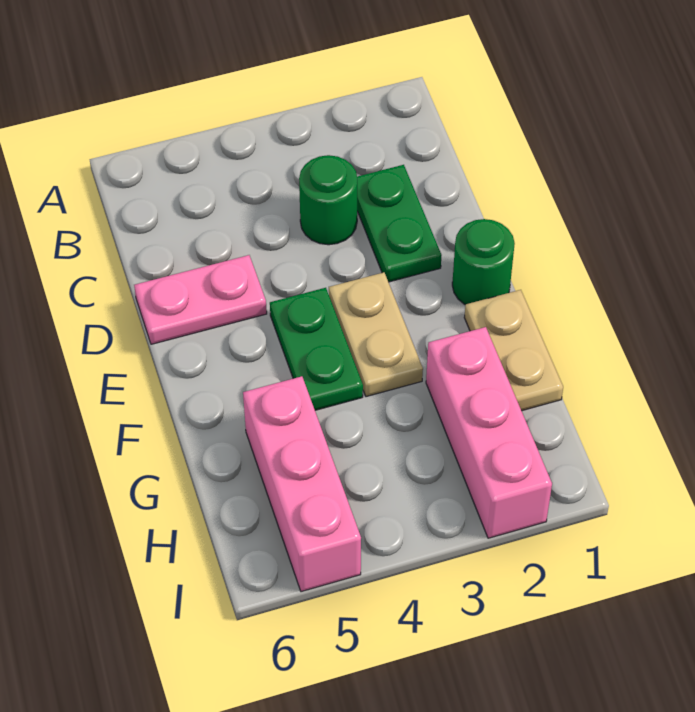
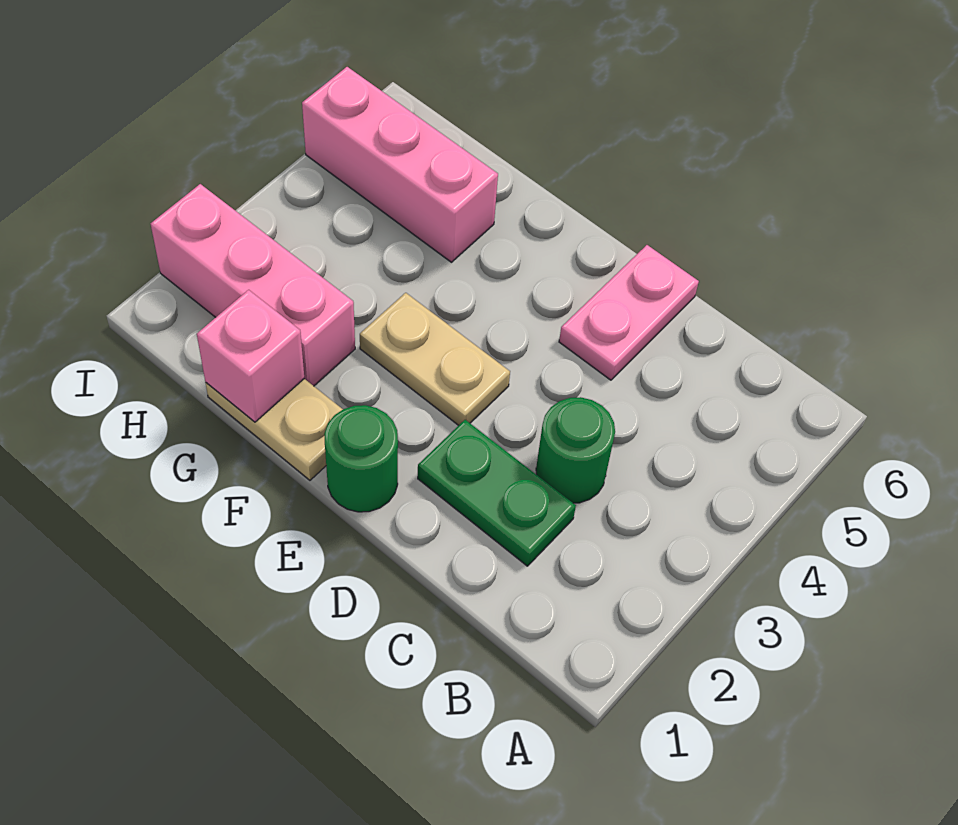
green plate E4:F4 level 1 -> none
none -> pink brick G1 level 2

